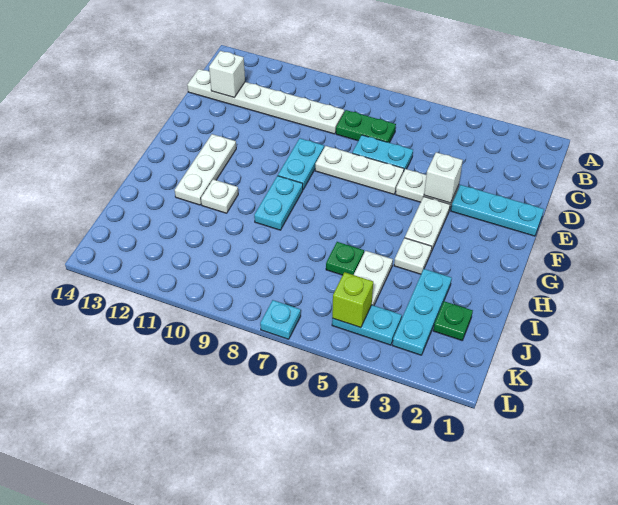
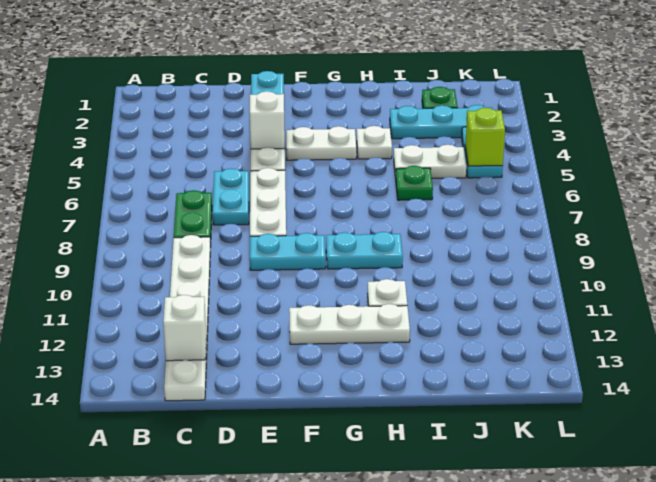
cyan plate L7 level 1 -> none

